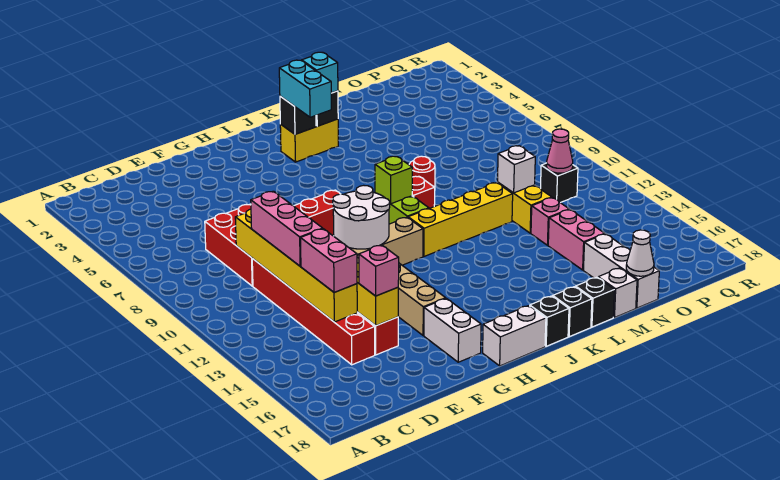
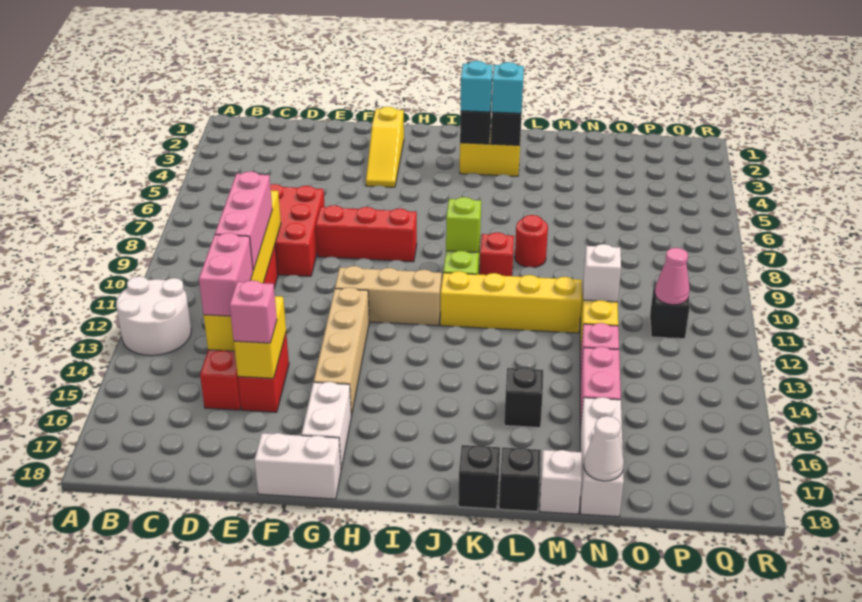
none -> yellow slope G2:G4 level 1 top 2
white round brick G10:H11 level 2 -> white round brick A12:B13 level 1
white brick H18:I18 level 1 -> white brick F18:G18 level 1
cyan brick J3:J4 level 3 -> cyan brick J3 level 3
black brick J18 level 1 -> black brick L15 level 1

